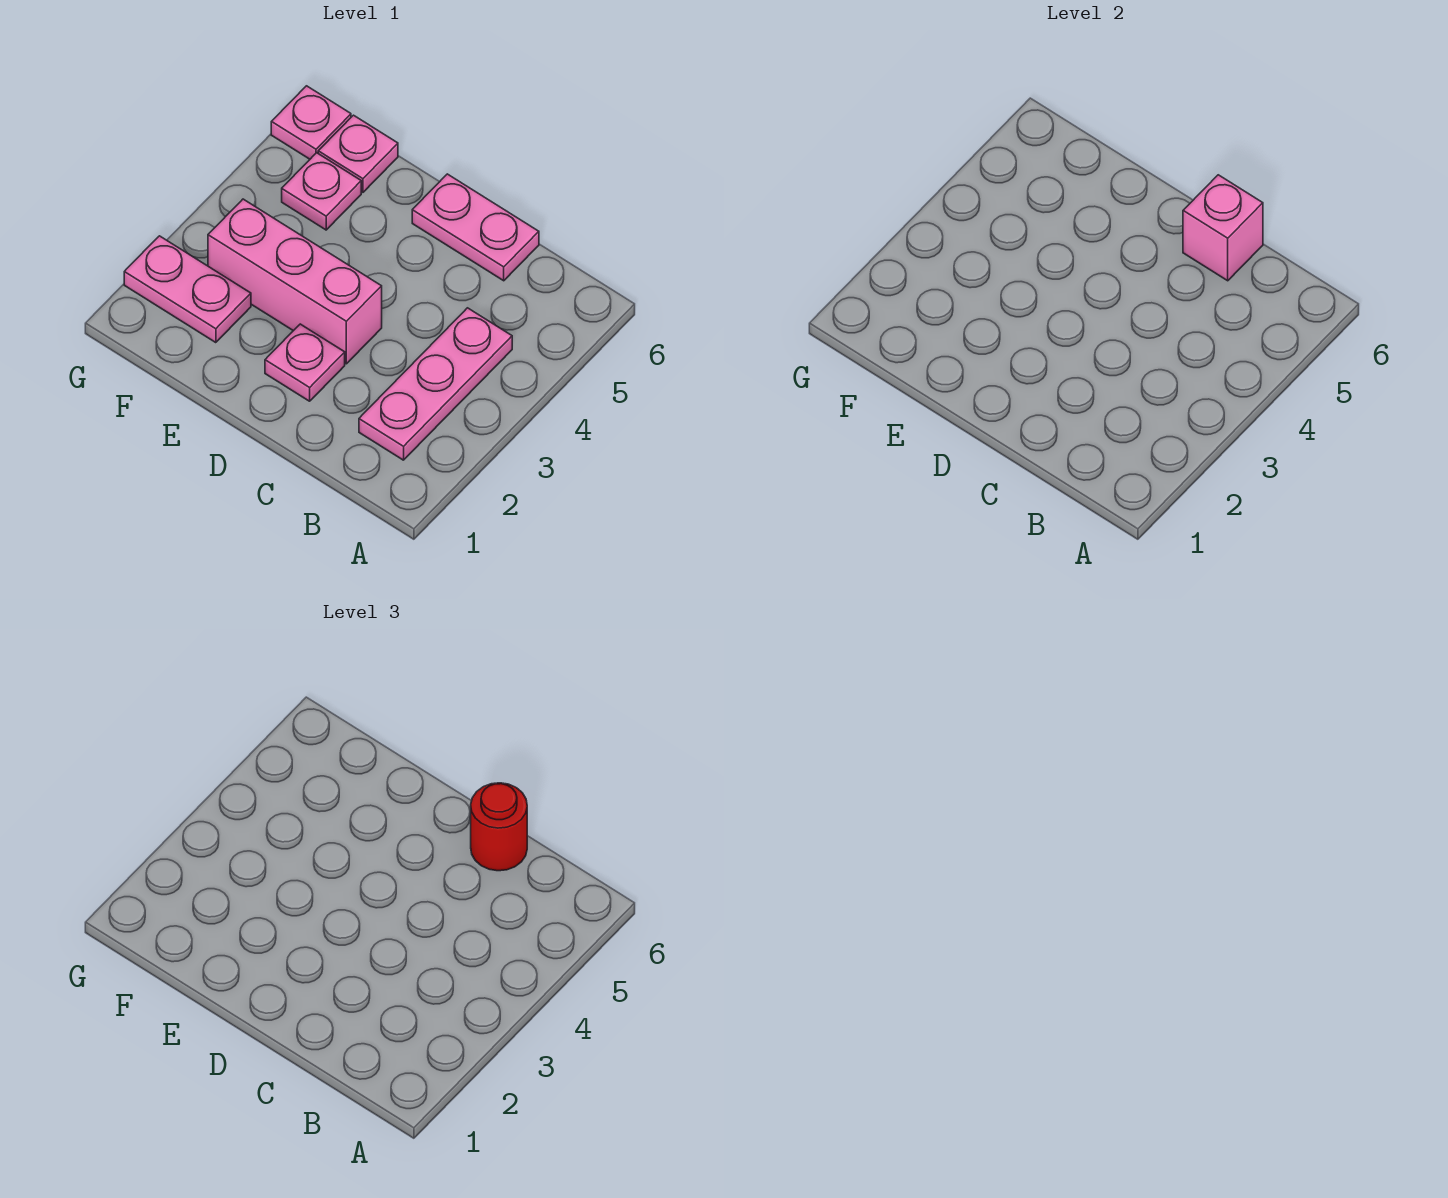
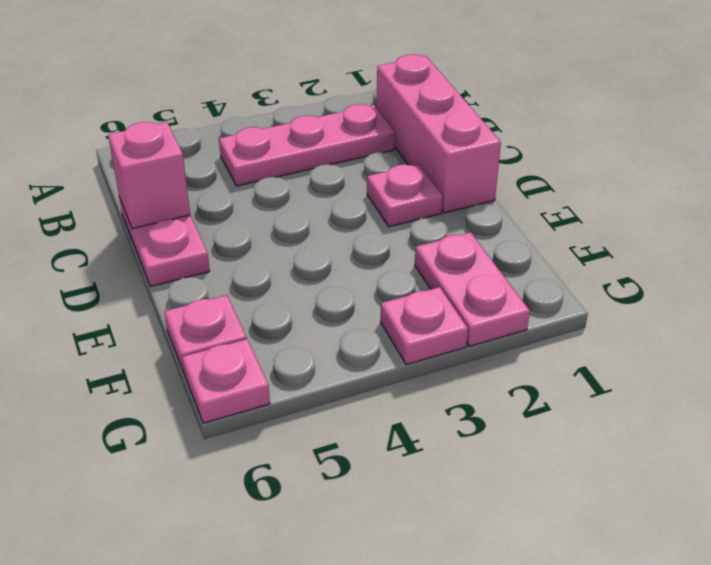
red round brick C6 level 3 -> none
pink brick D3:F3 level 1 -> pink brick B1:D1 level 1
pink plate F5 level 1 -> pink plate G3 level 1

